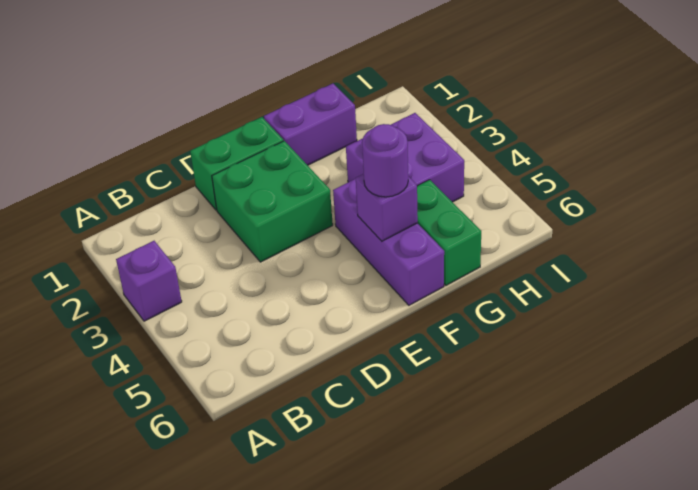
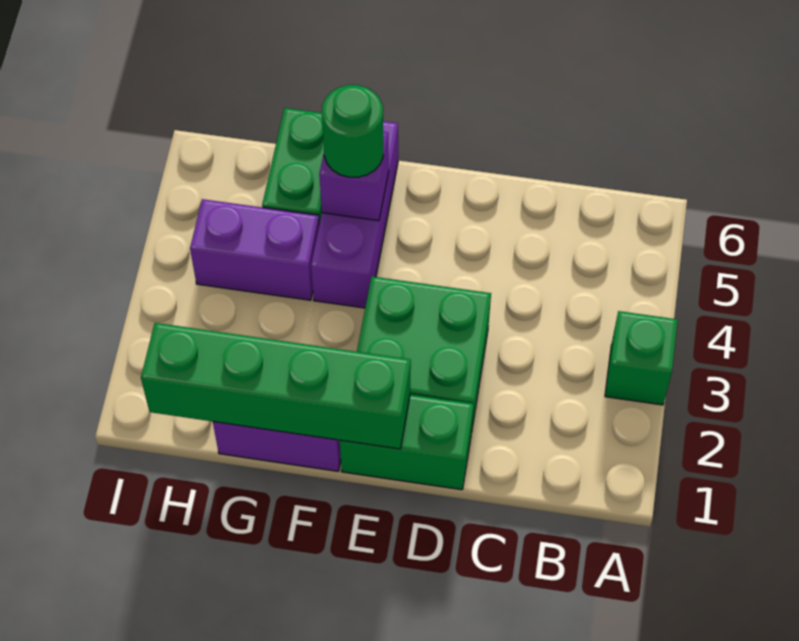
purple brick A3 level 1 -> green brick A3 level 1
none -> green brick E1:H1 level 2
purple round brick F5 level 3 -> green round brick F5 level 3
purple brick G3:H4 level 1 -> purple brick G4:H4 level 1

